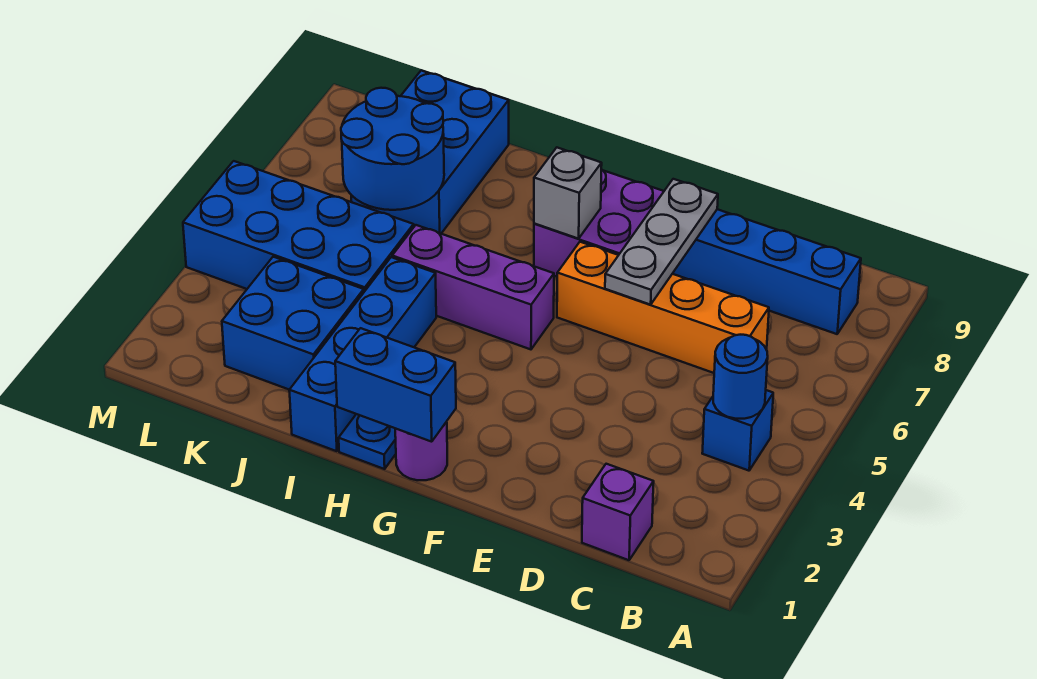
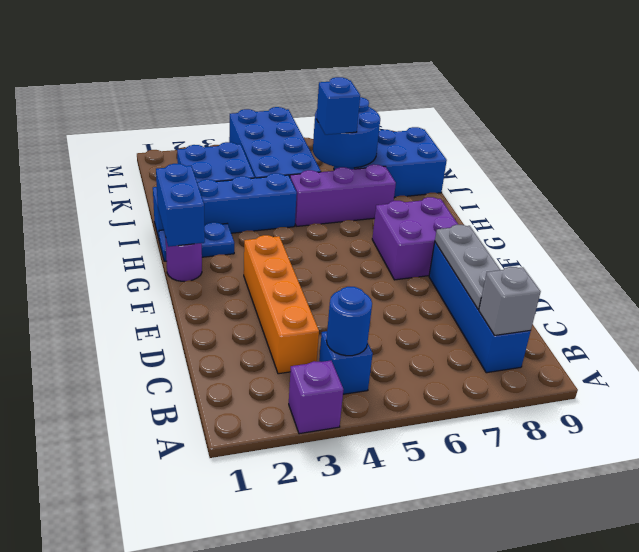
purple brick C1 level 1 -> purple brick A3 level 1
orange brick C6:F6 level 1 -> orange brick C3:F3 level 1
grey plate E6:E8 level 2 -> grey plate C8:E8 level 2
purple brick G5:I5 level 1 -> purple brick I5:I7 level 1
grey brick G7 level 2 -> grey brick B8 level 2
none -> blue brick J6 level 3

